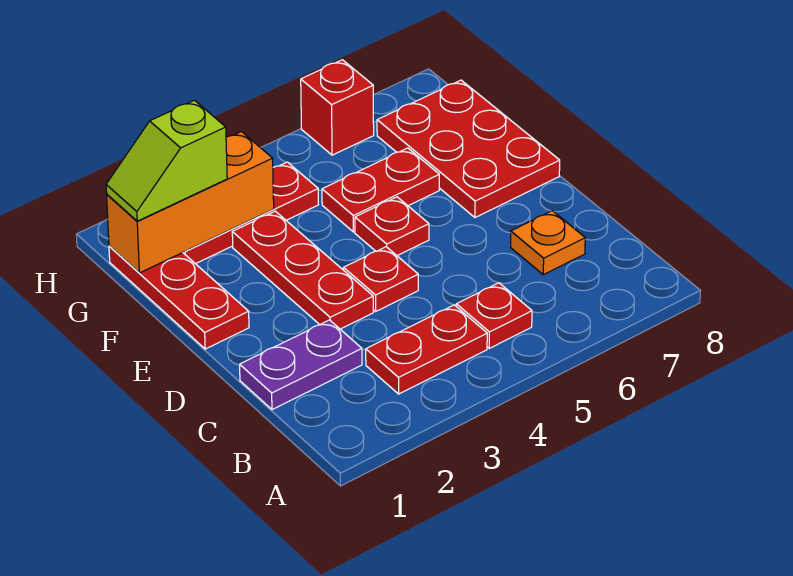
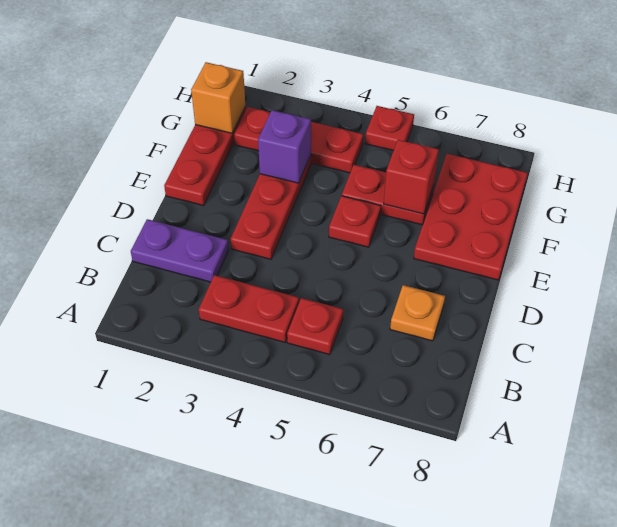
red plate D4 level 1 -> red plate H5 level 1
none -> purple brick F3 level 2
orange brick G1:G3 level 2 -> orange brick G1 level 2
lime slope G1:G2 level 3 top 2 -> none
red brick H6 level 1 -> red brick F6 level 2

